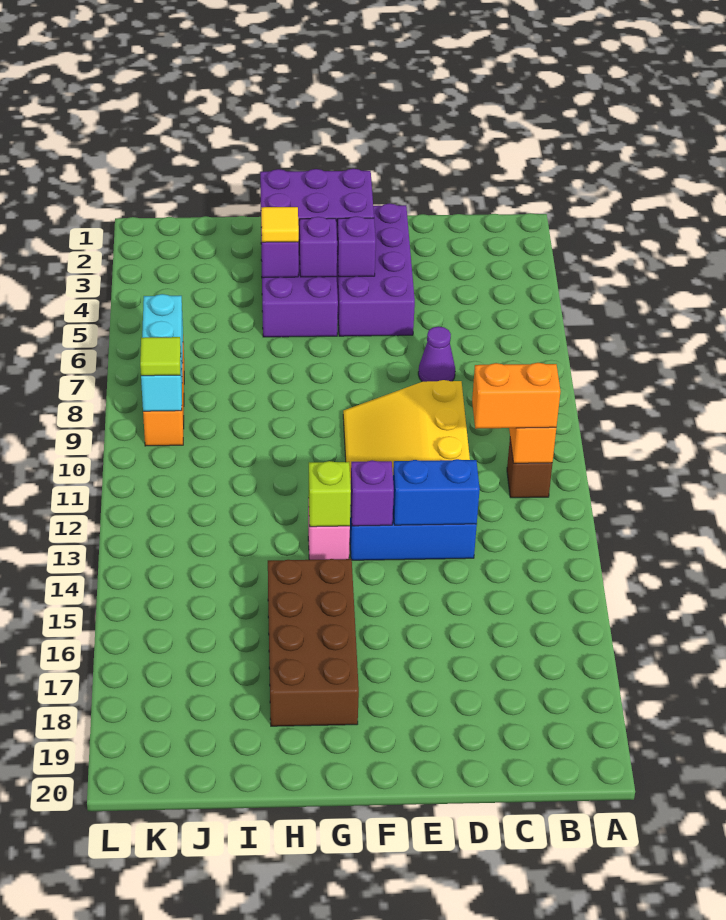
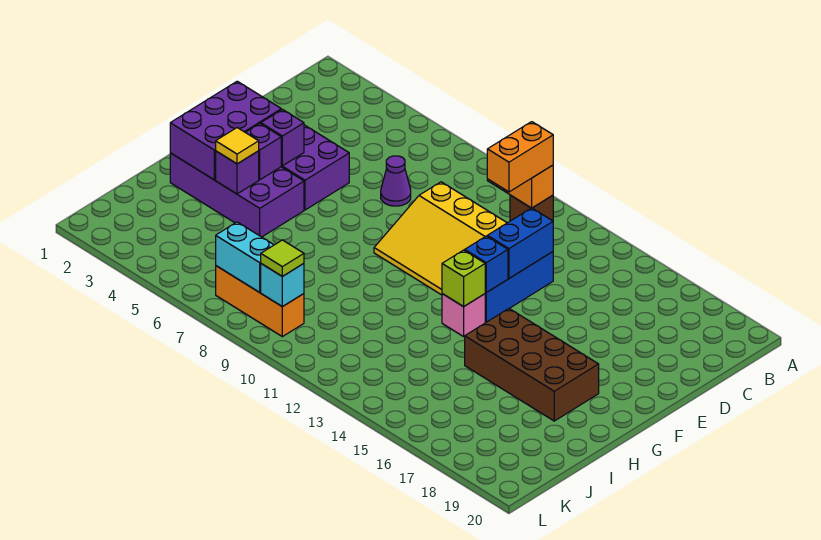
purple brick F13 level 2 -> blue brick F13 level 2

